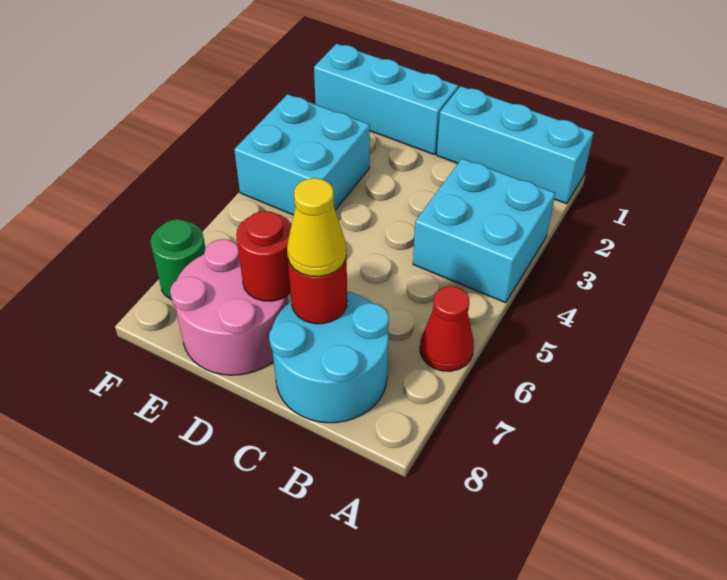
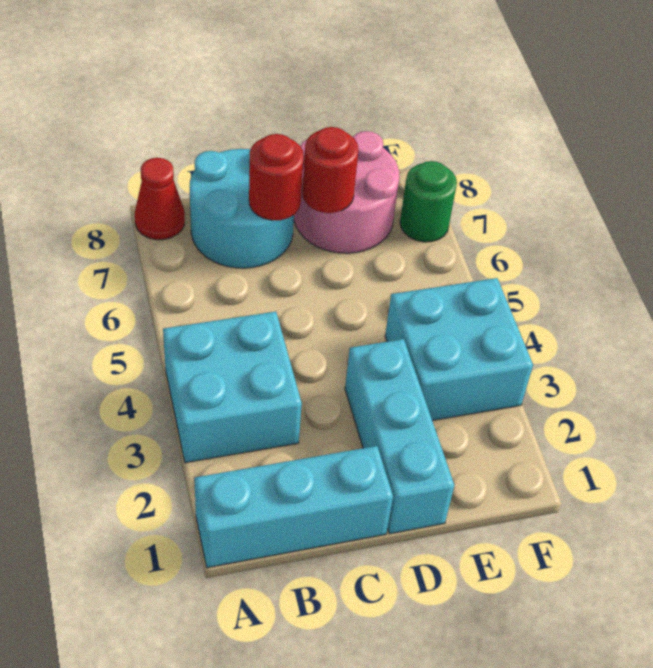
red cone A6 level 1 -> red cone A8 level 1
yellow cone C7 level 3 -> none
cyan brick D1:F1 level 1 -> cyan brick D1:D3 level 1

